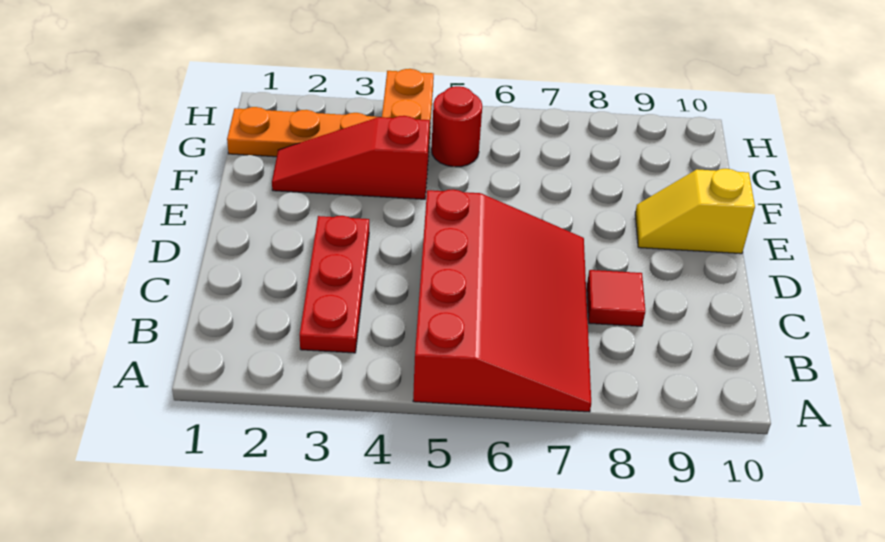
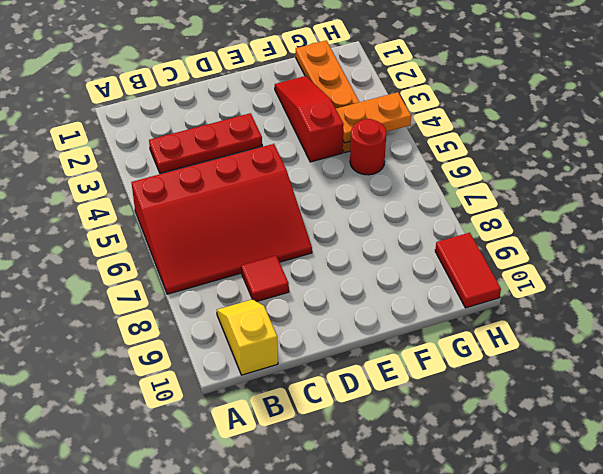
yellow slope E9:E10 level 1 top 10 -> yellow slope B9:B10 level 1 top 10
none -> red tile H9:H10 level 1

